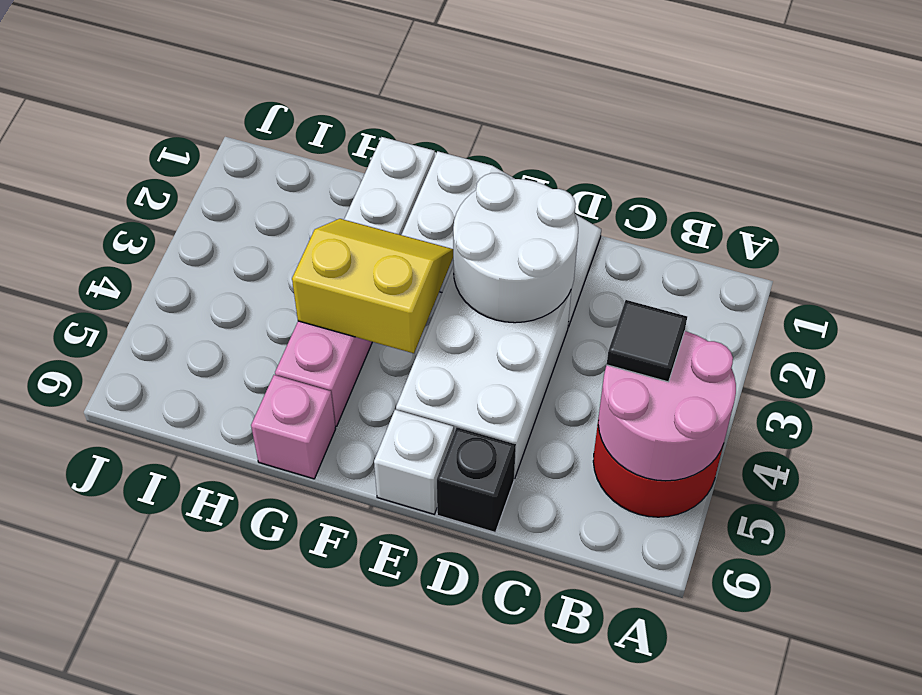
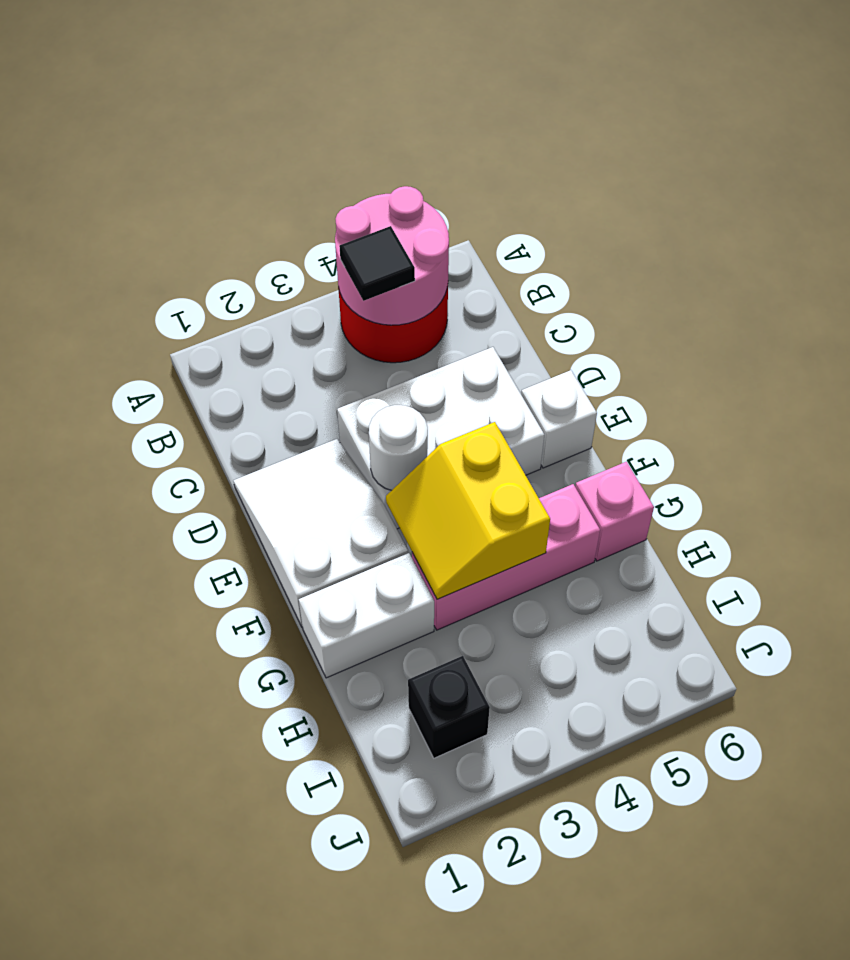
white round brick D2:E3 level 2 -> white round brick E3 level 2
black brick D6 level 1 -> black brick I2 level 1

